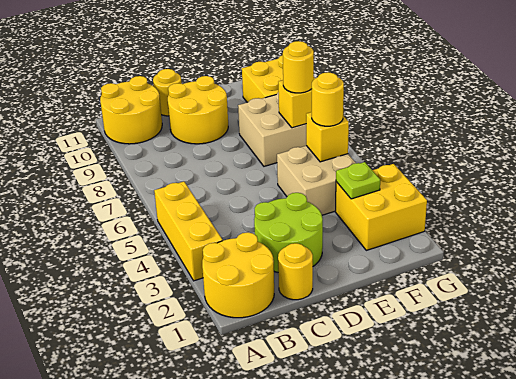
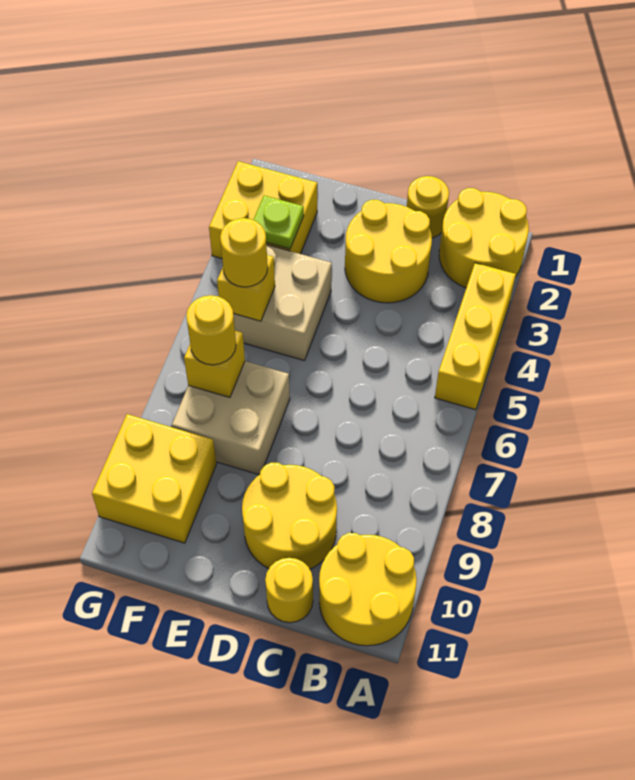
lime round brick C2:D3 level 1 -> yellow round brick C2:D3 level 1

